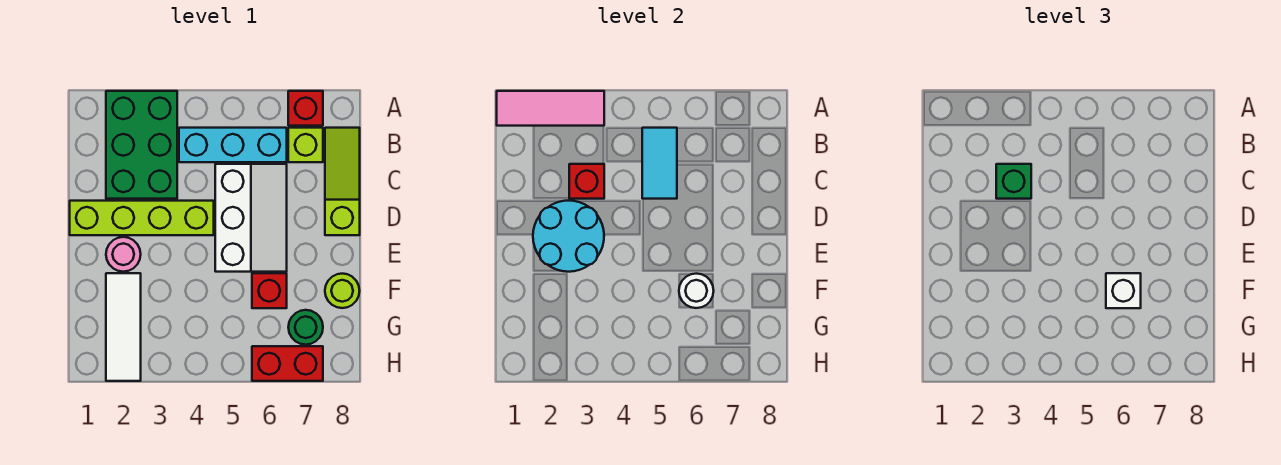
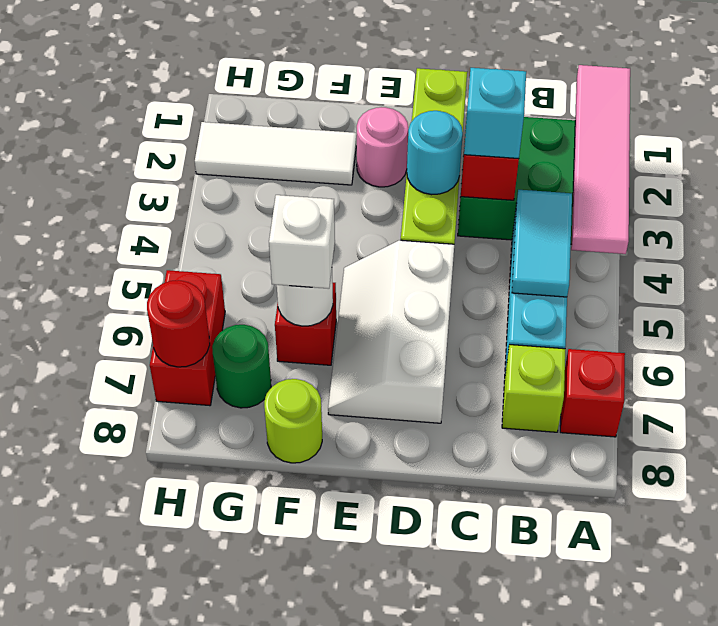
pink tile A1:A3 level 2 -> pink tile A1:A4 level 2
cyan tile B5:C5 level 2 -> cyan tile B4:B5 level 2
lime slope B8:D8 level 1 top D -> none
green brick C3 level 3 -> cyan brick C3 level 3
white slope C5:E6 level 1 top 5 -> white slope D5:E7 level 1 top D
cyan round brick D2:E3 level 2 -> cyan round brick D3 level 2
none -> red round brick H7 level 2

